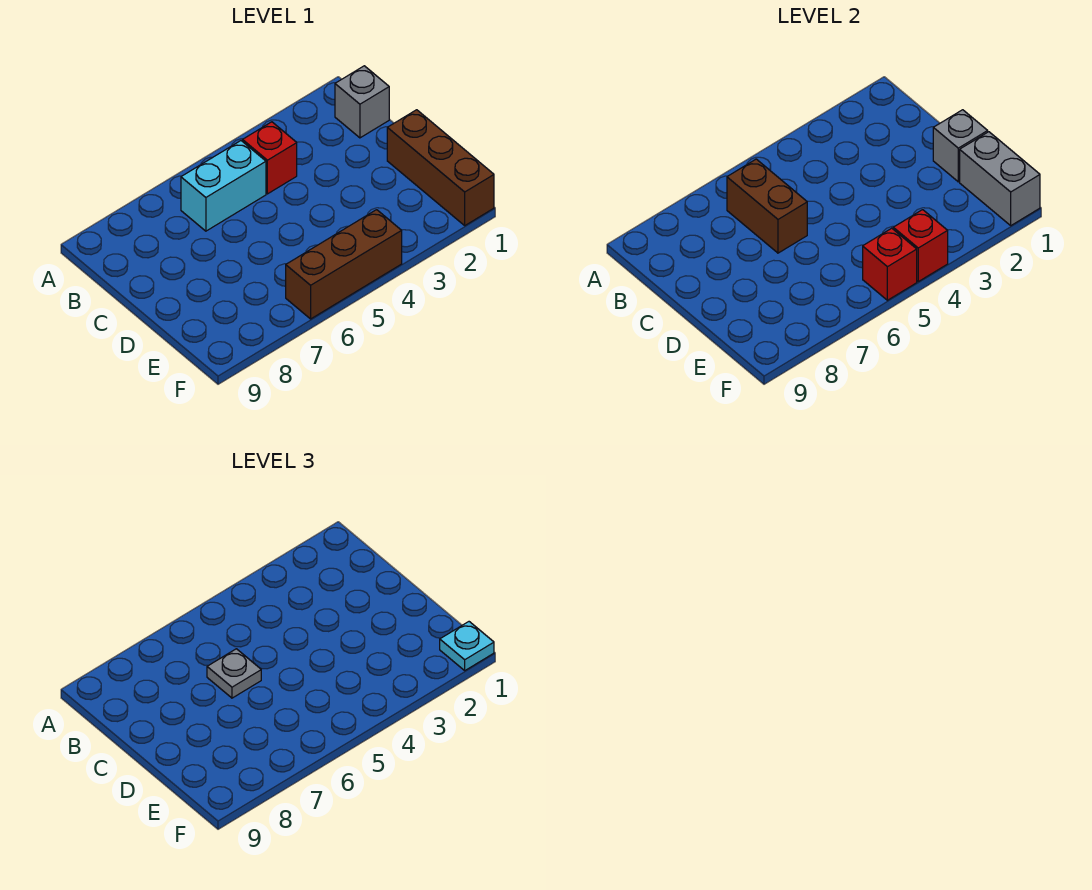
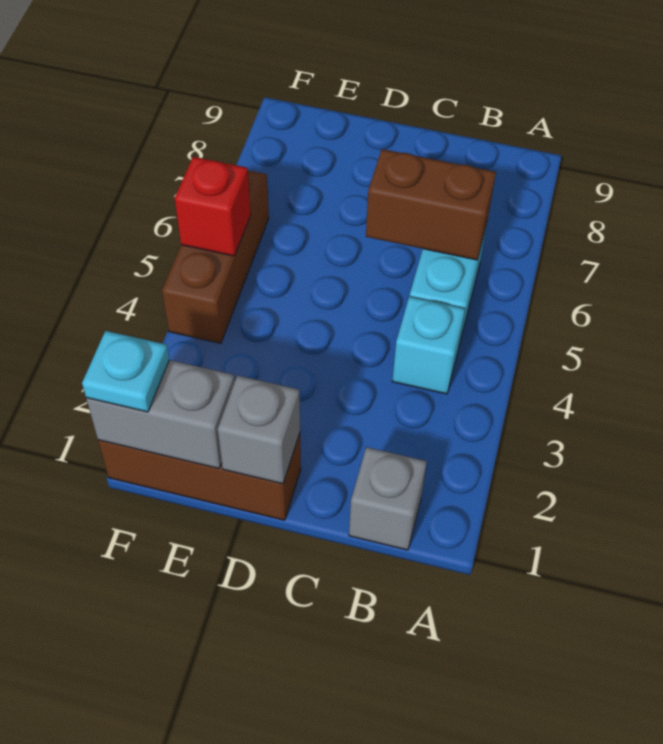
red brick B4 level 1 -> cyan brick B4 level 1
grey plate C6 level 3 -> none
red brick F4 level 2 -> none

